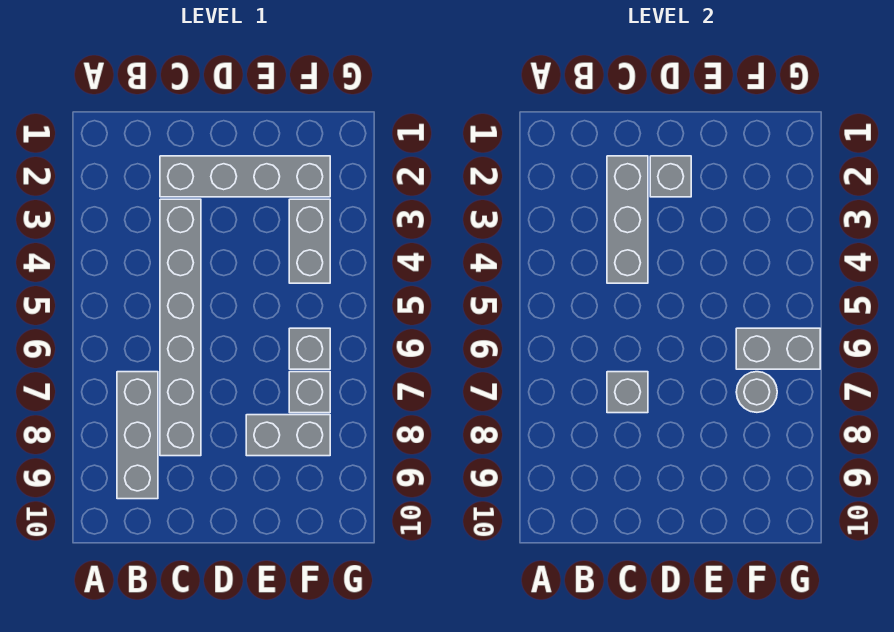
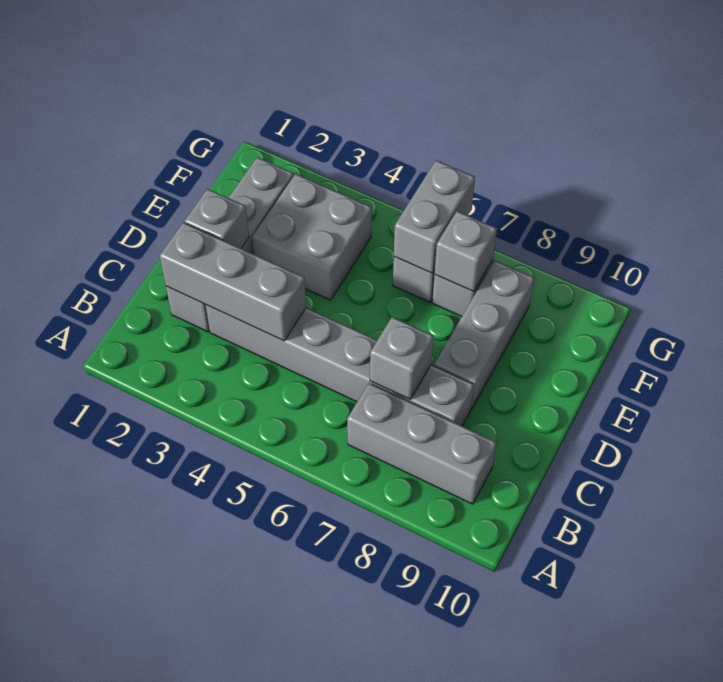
grey brick E8:F8 level 1 -> grey brick D8:F8 level 1
grey brick F3:F4 level 1 -> grey brick E3:F4 level 1
grey round brick F7 level 2 -> grey brick F7 level 2

